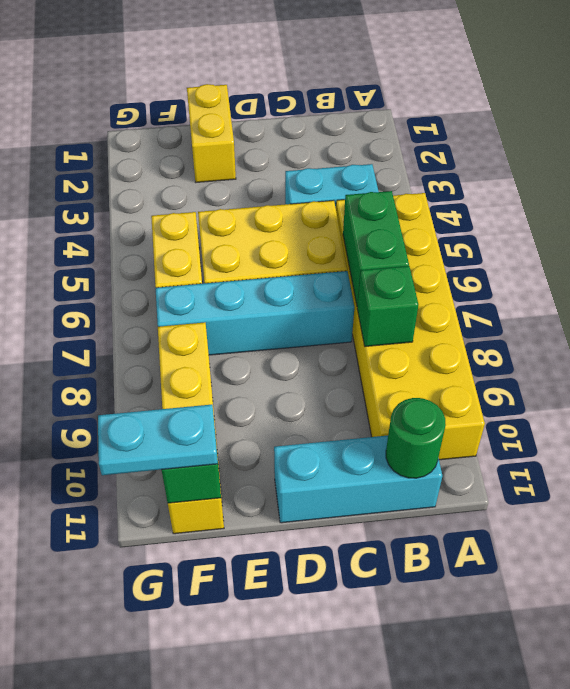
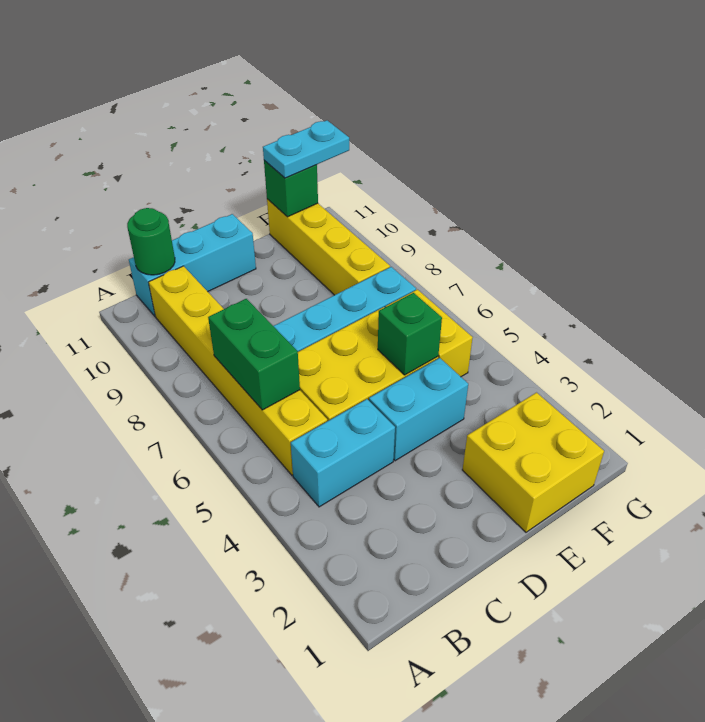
yellow brick A5:B10 level 1 -> yellow brick B5:B10 level 1
green brick B8 level 2 -> green brick E5 level 2
none -> cyan brick D4:E4 level 1
yellow brick E1:E2 level 1 -> yellow brick E1:F2 level 1

